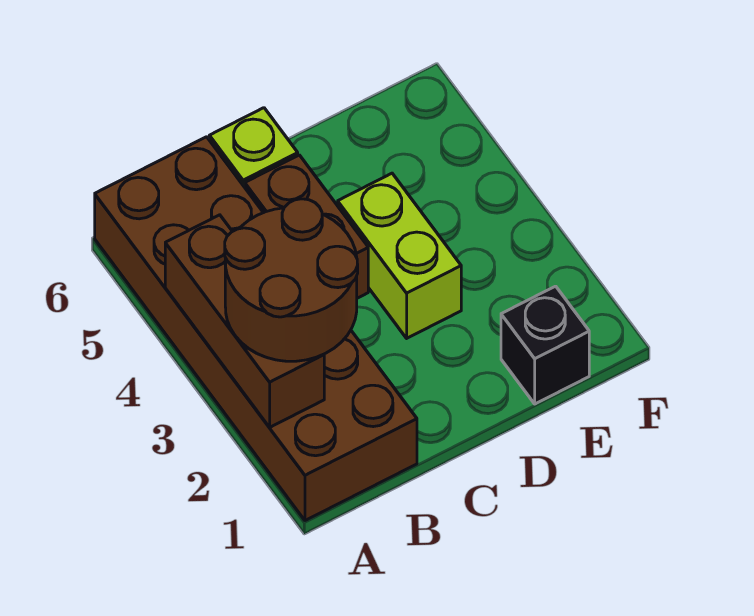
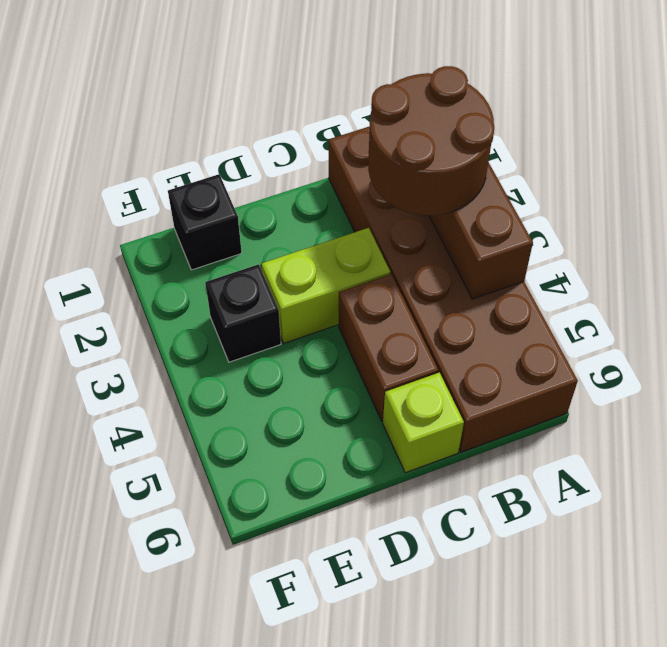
lime brick D3:D4 level 1 -> lime brick C3:D3 level 1
none -> black brick E3 level 1

